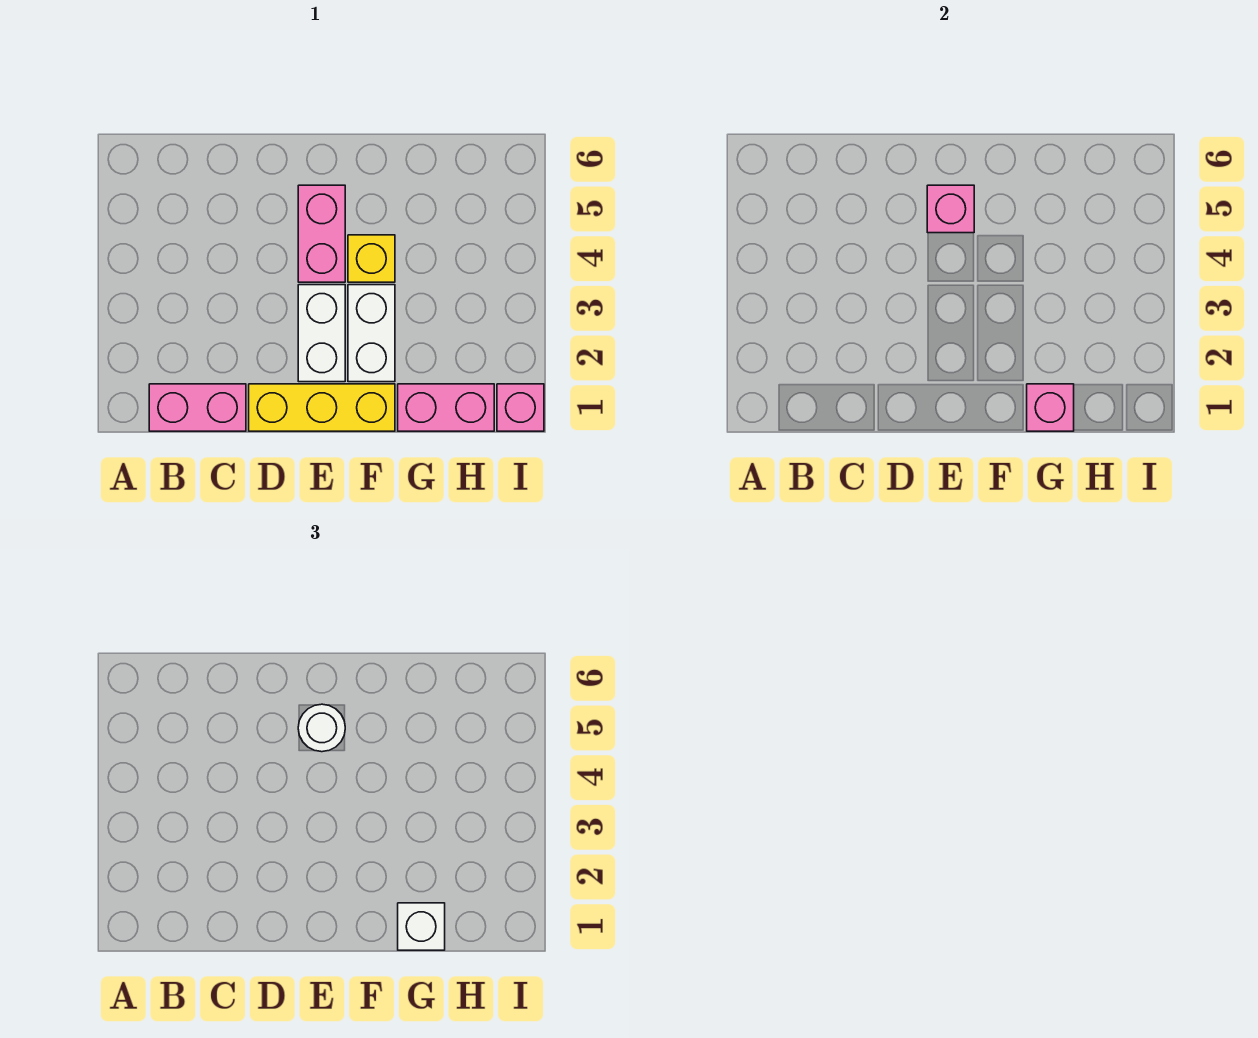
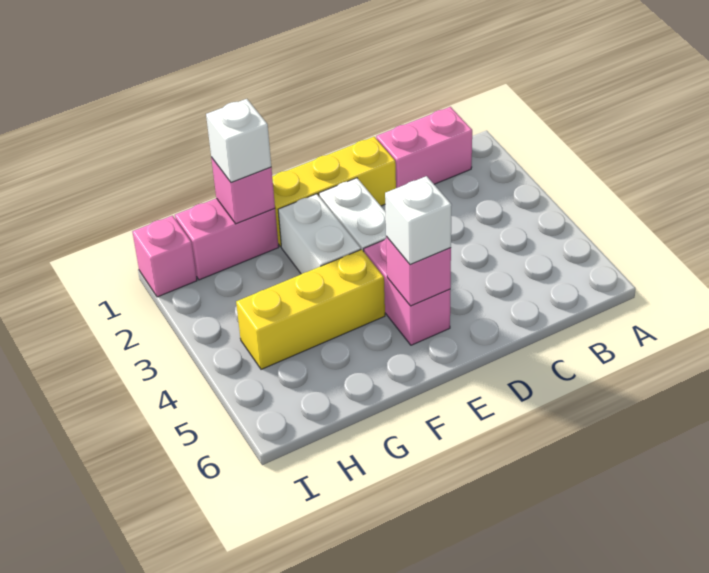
white round brick E5 level 3 -> white brick E5 level 3
yellow brick F4 level 1 -> yellow brick F4:H4 level 1

